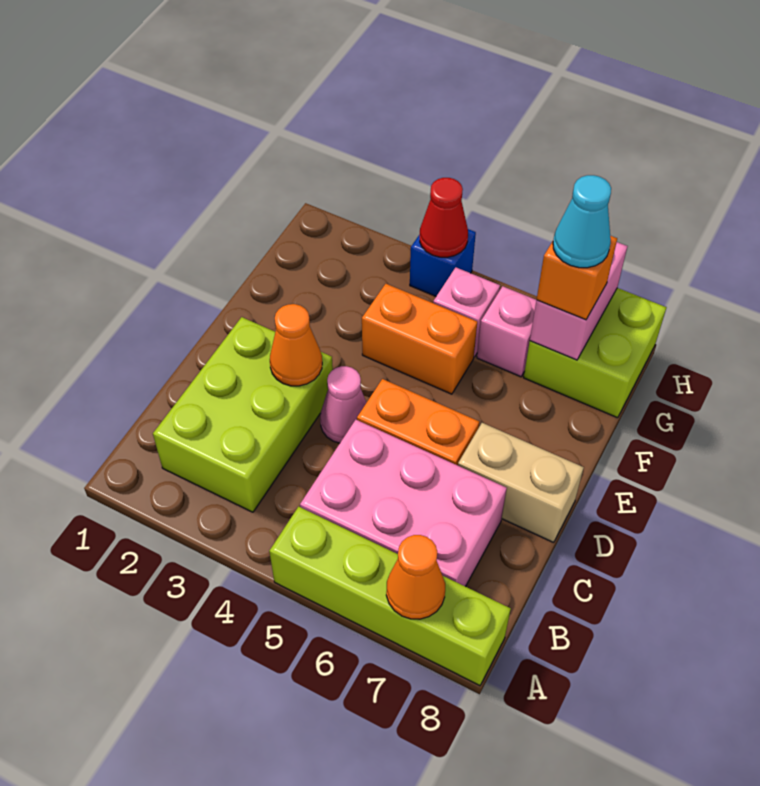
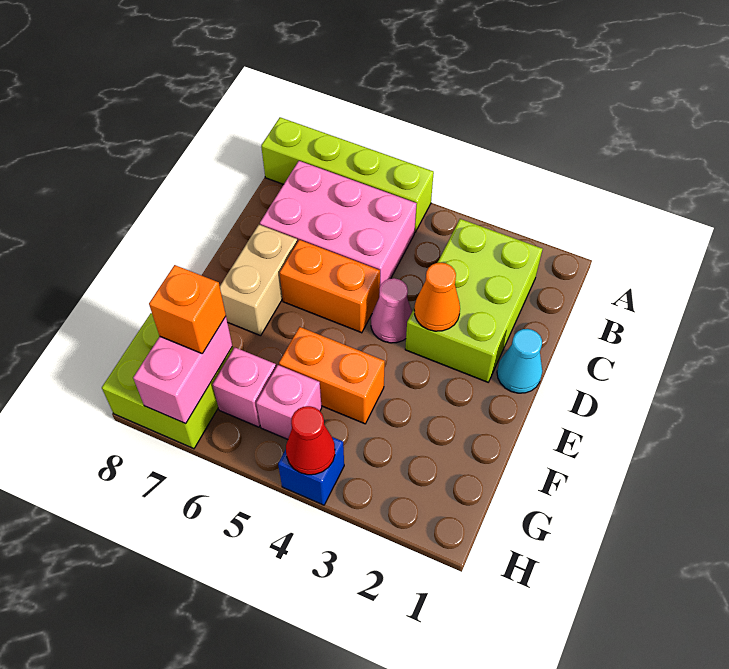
orange cone A7 level 2 -> none
tan brick D7:D8 level 1 -> tan brick D7:E7 level 1
cyan cone G7 level 4 -> cyan cone D1 level 1

